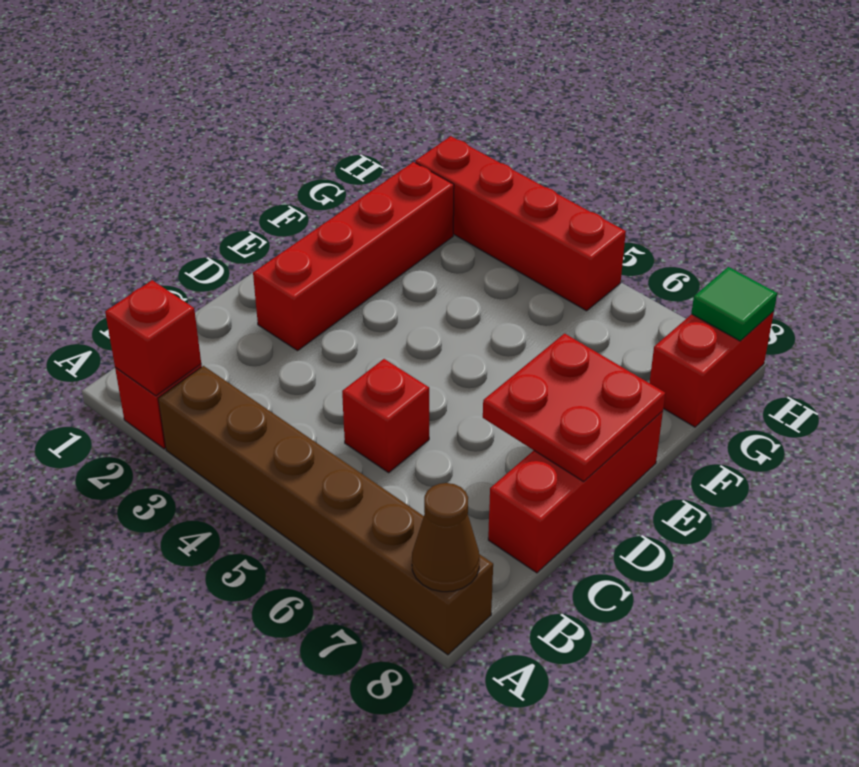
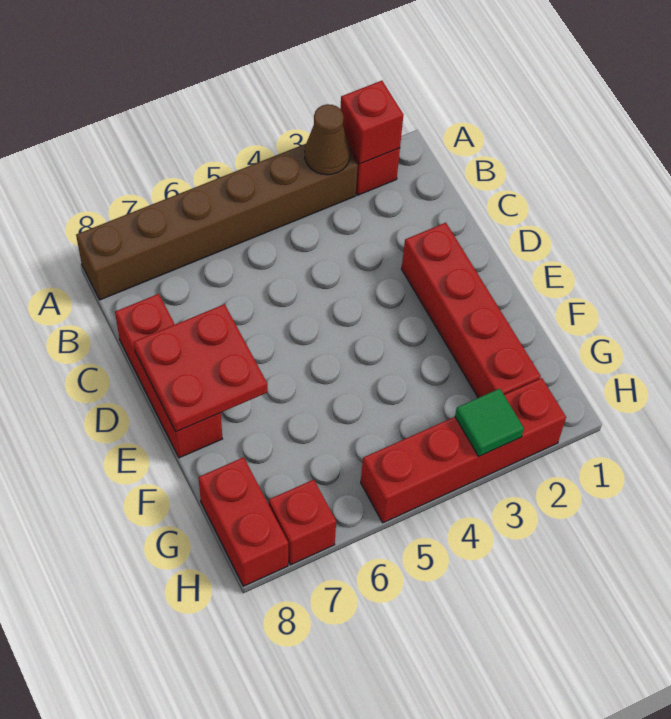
brown cone A8 level 2 -> brown cone A3 level 2
red brick C5 level 1 -> red brick H7 level 1
green tile H8 level 2 -> green tile H3 level 2

